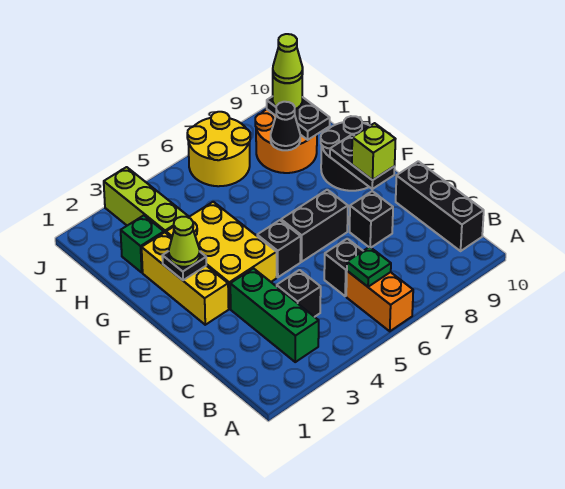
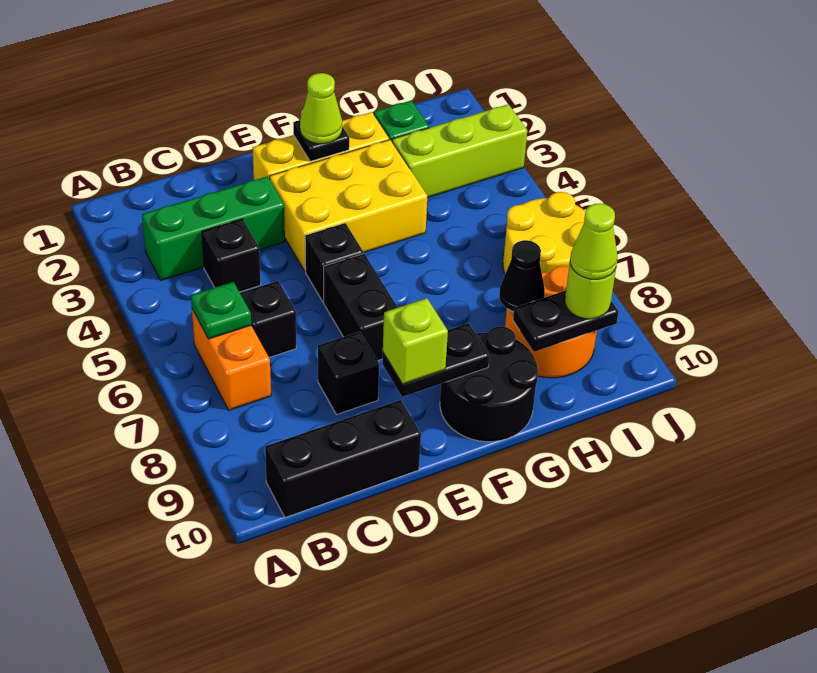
orange brick A6:B6 level 1 -> orange brick B6:B7 level 1

